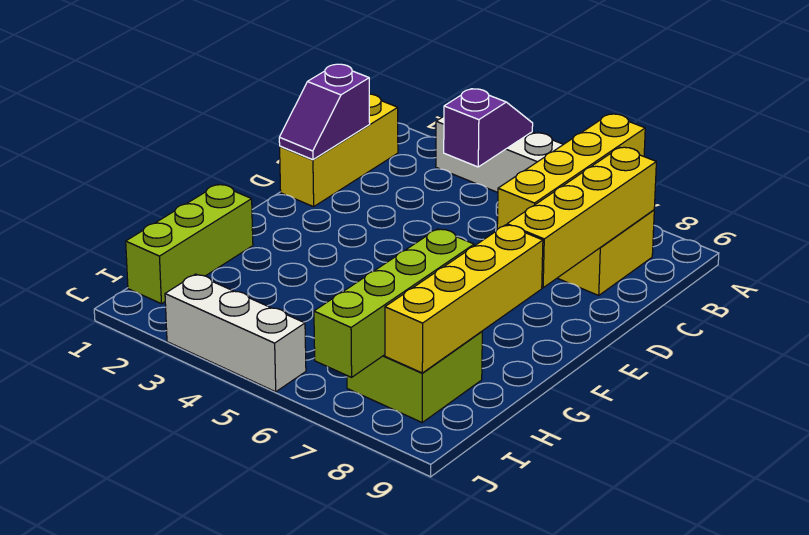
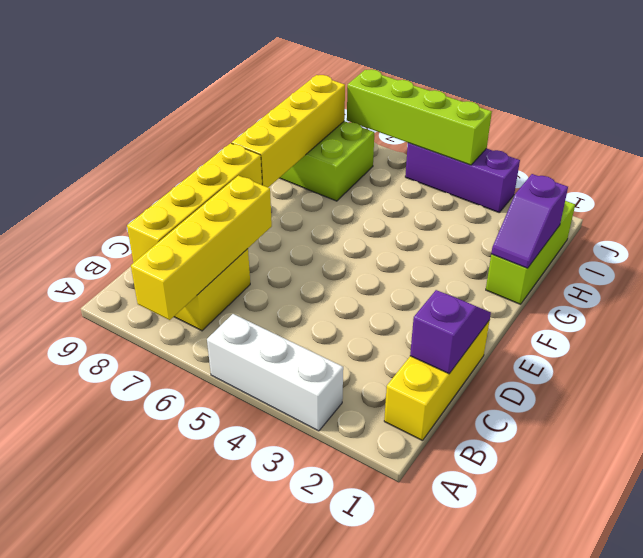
purple slope A4:B4 level 2 top B -> purple slope G1:H1 level 2 top H
lime brick G7:J7 level 2 -> lime brick J4:J7 level 2
white brick J3:J5 level 1 -> purple brick J3:J5 level 1

